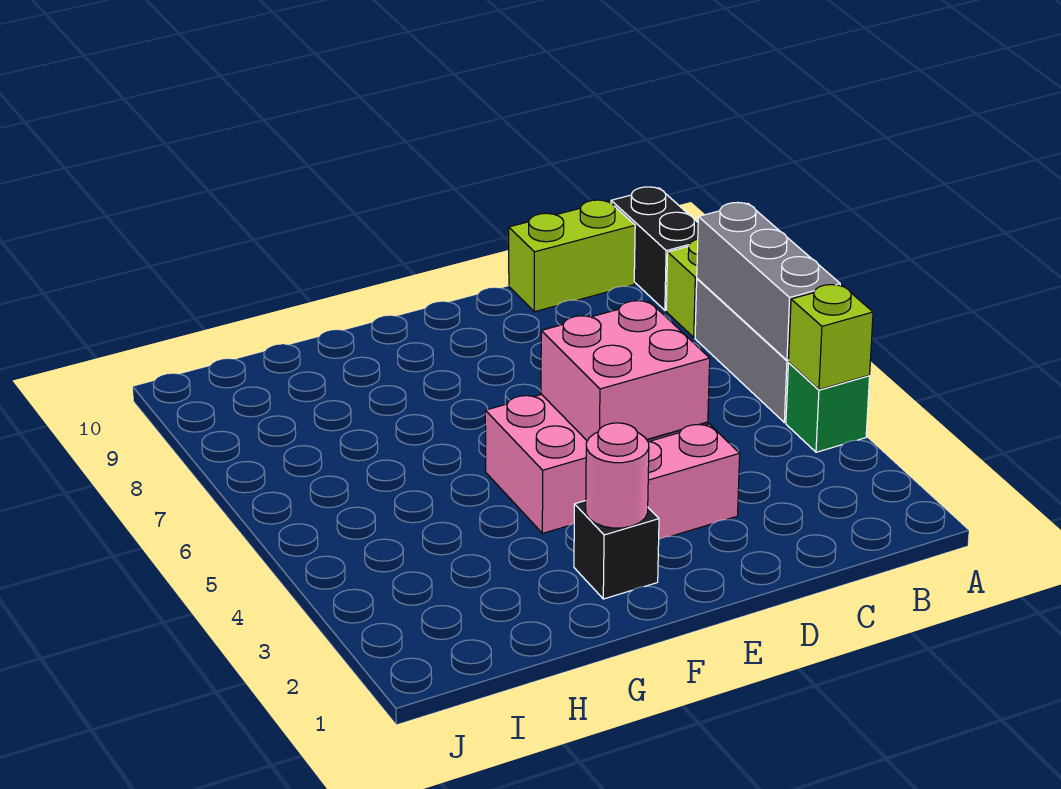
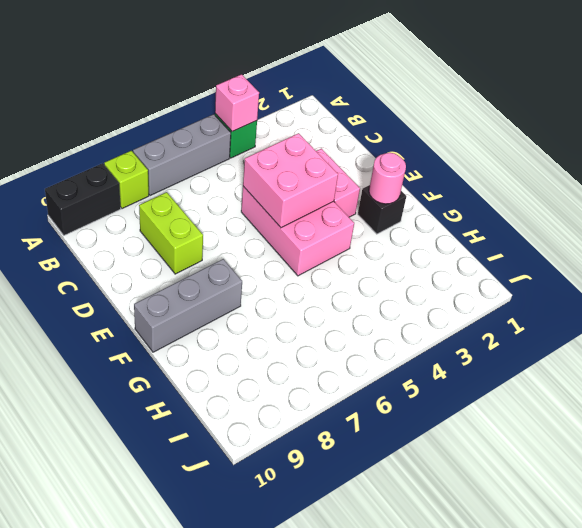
lime brick A4 level 2 -> pink brick A4 level 2
grey brick A5:A7 level 2 -> grey brick F8:F10 level 1
lime brick B10:C10 level 1 -> lime brick C8:D8 level 1

